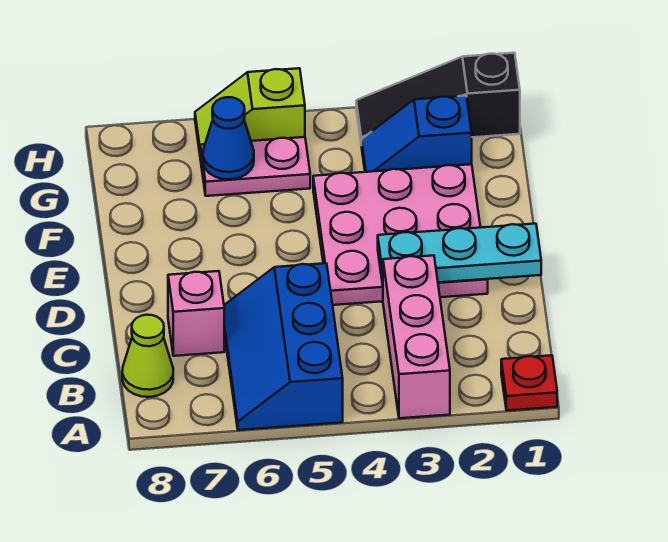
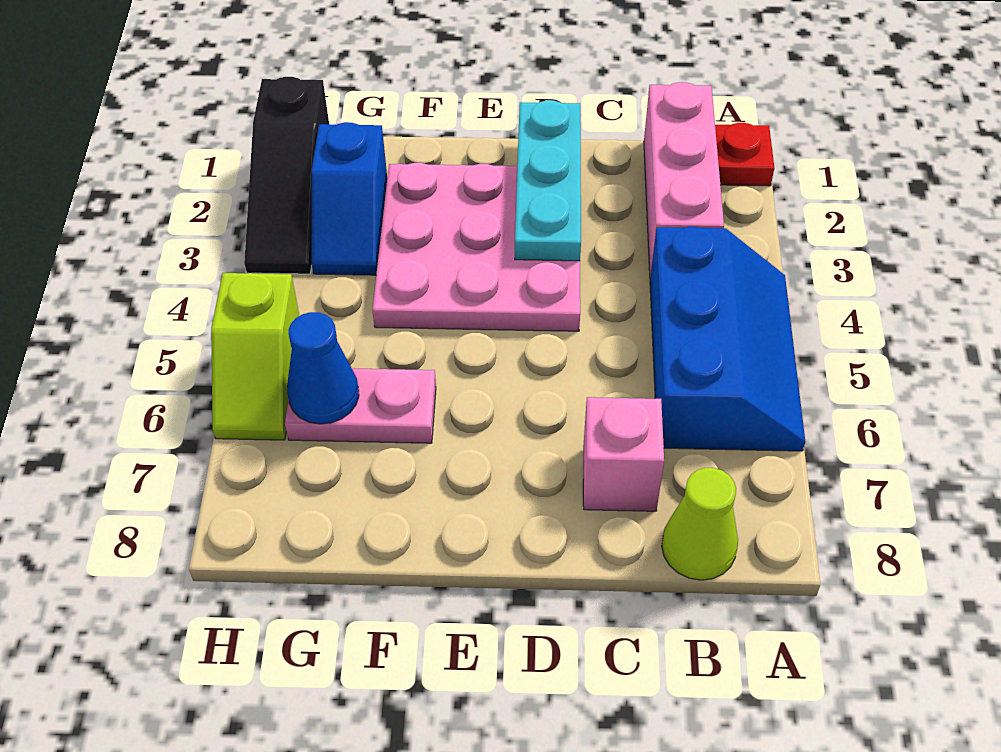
pink brick A3:C3 level 1 -> pink brick B1:B3 level 1
blue slope A5:C6 level 1 top 5 -> blue slope A4:B6 level 1 top B
pink plate G5:G6 level 1 -> pink plate F6:G6 level 1

